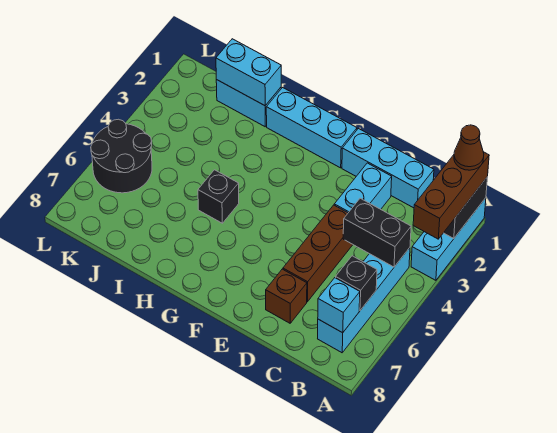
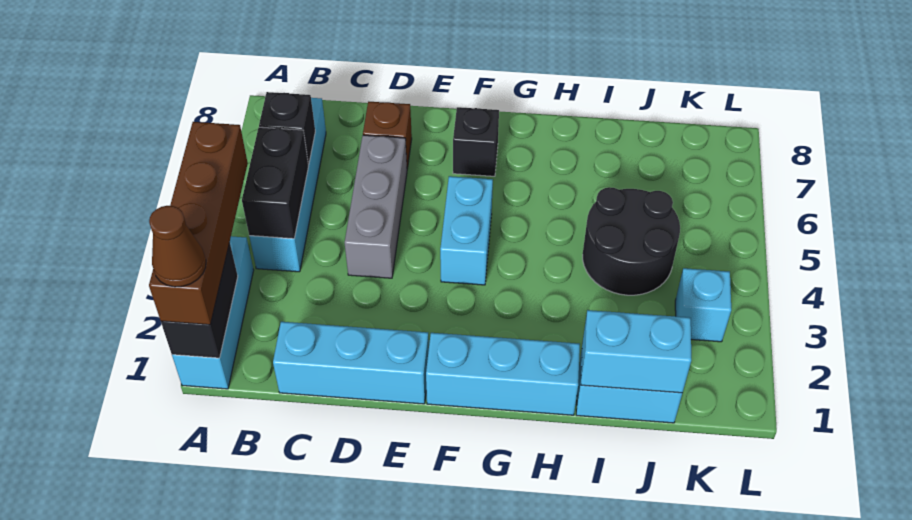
brown brick A1:A3 level 3 -> brown brick A1:A4 level 3
black brick B4:C4 level 2 -> black brick B4:B5 level 2
cyan brick B7 level 2 -> cyan brick K3 level 1
cyan brick D2:D3 level 1 -> cyan brick F4:F5 level 1
brown brick D4:D6 level 1 -> grey brick D4:D6 level 1
black brick H5 level 1 -> black brick F7 level 1
black round brick K5:L6 level 1 -> black round brick I4:J5 level 1

